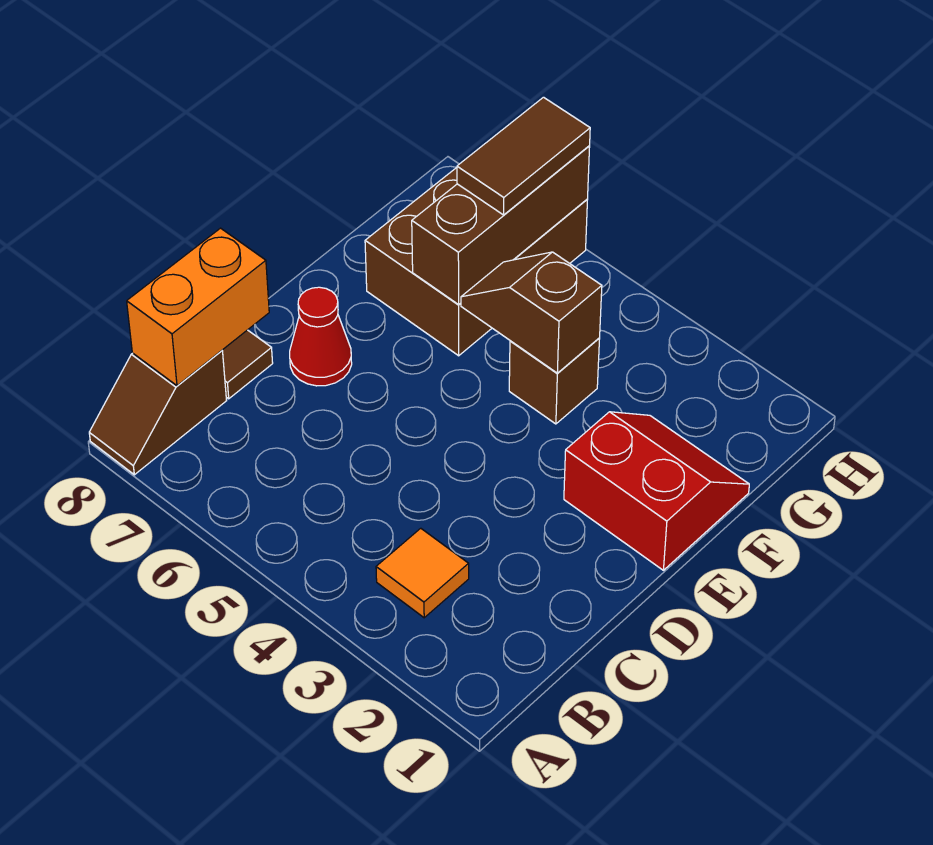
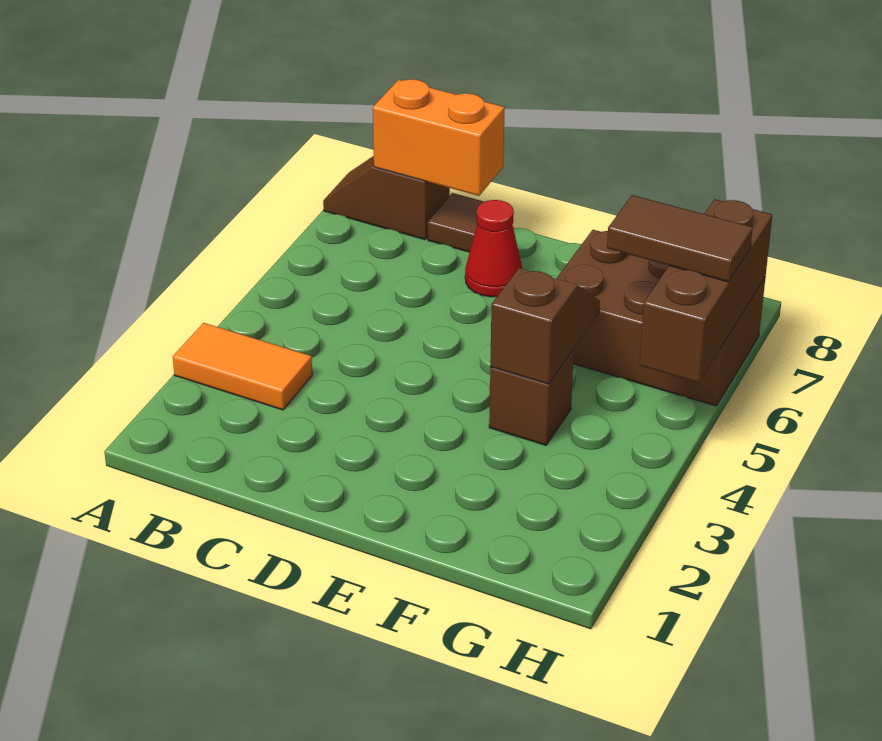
orange tile B3 level 1 -> orange tile A3:B3 level 1
red slope E1:F2 level 1 top E -> none
brown brick F6:H6 level 2 -> brown brick H5:H7 level 2

